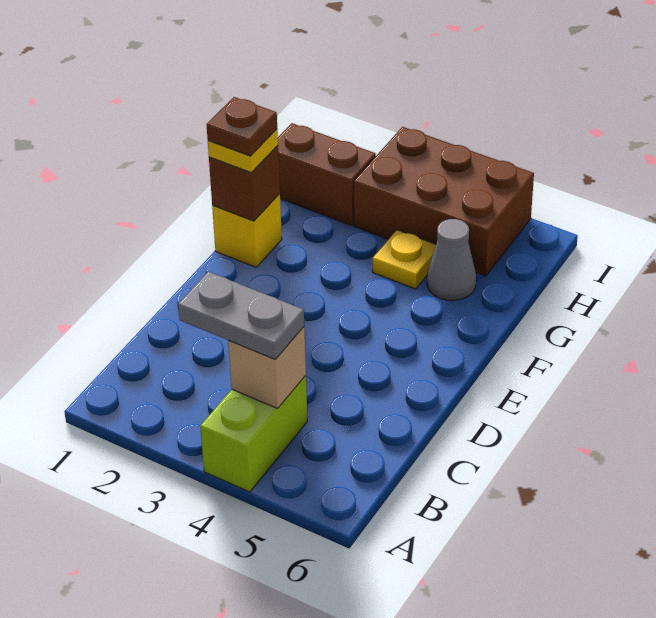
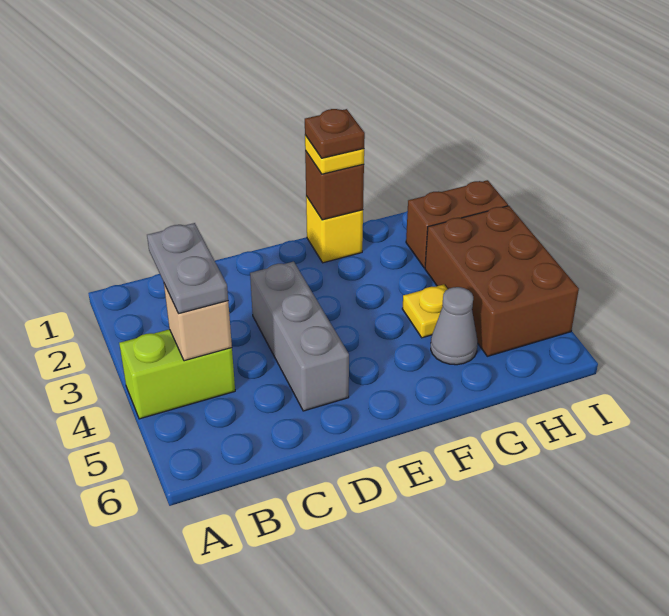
none -> grey brick D3:D5 level 1
brown brick H1:H2 level 1 -> brown brick H2:I2 level 1

